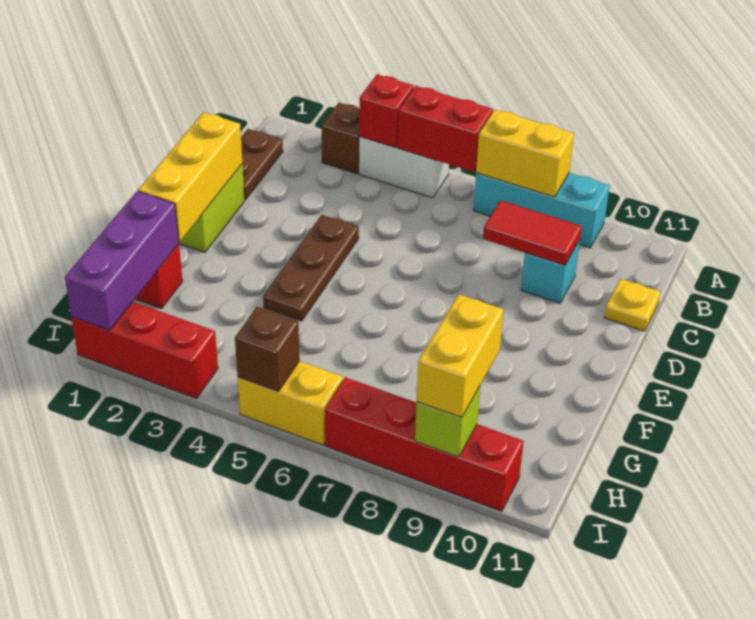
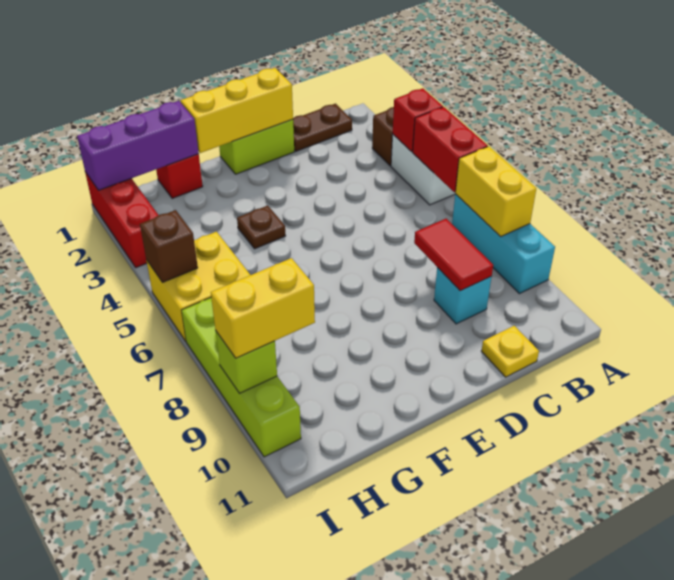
brown plate D4:F4 level 1 -> brown plate F4 level 1
yellow brick I5:I6 level 1 -> yellow brick H5:I6 level 1
red brick I7:I10 level 1 -> lime brick I7:I10 level 1

